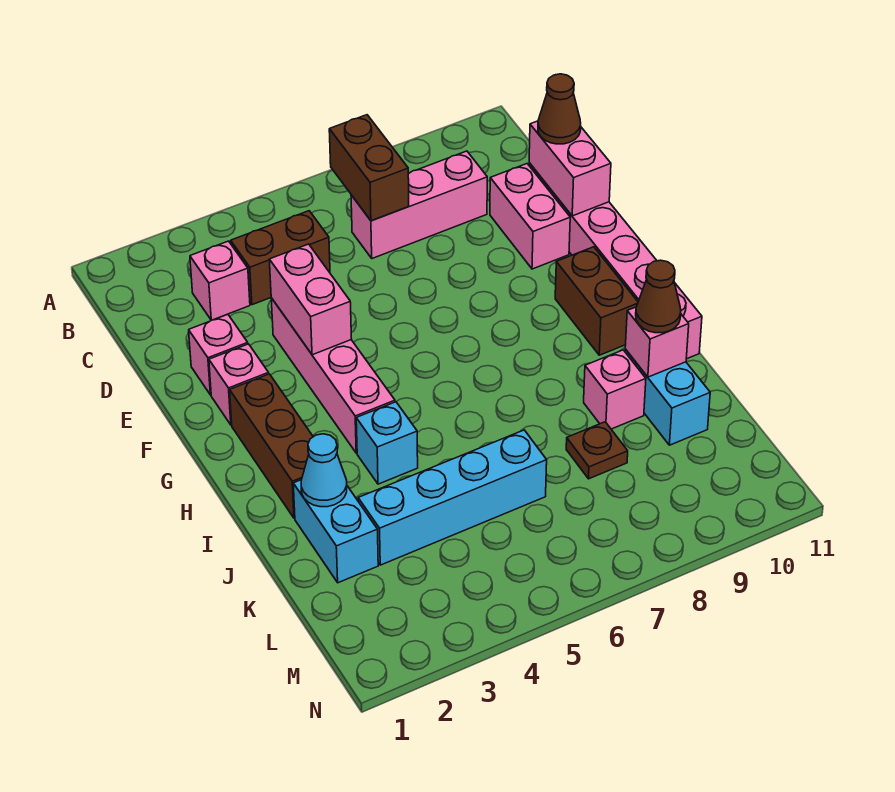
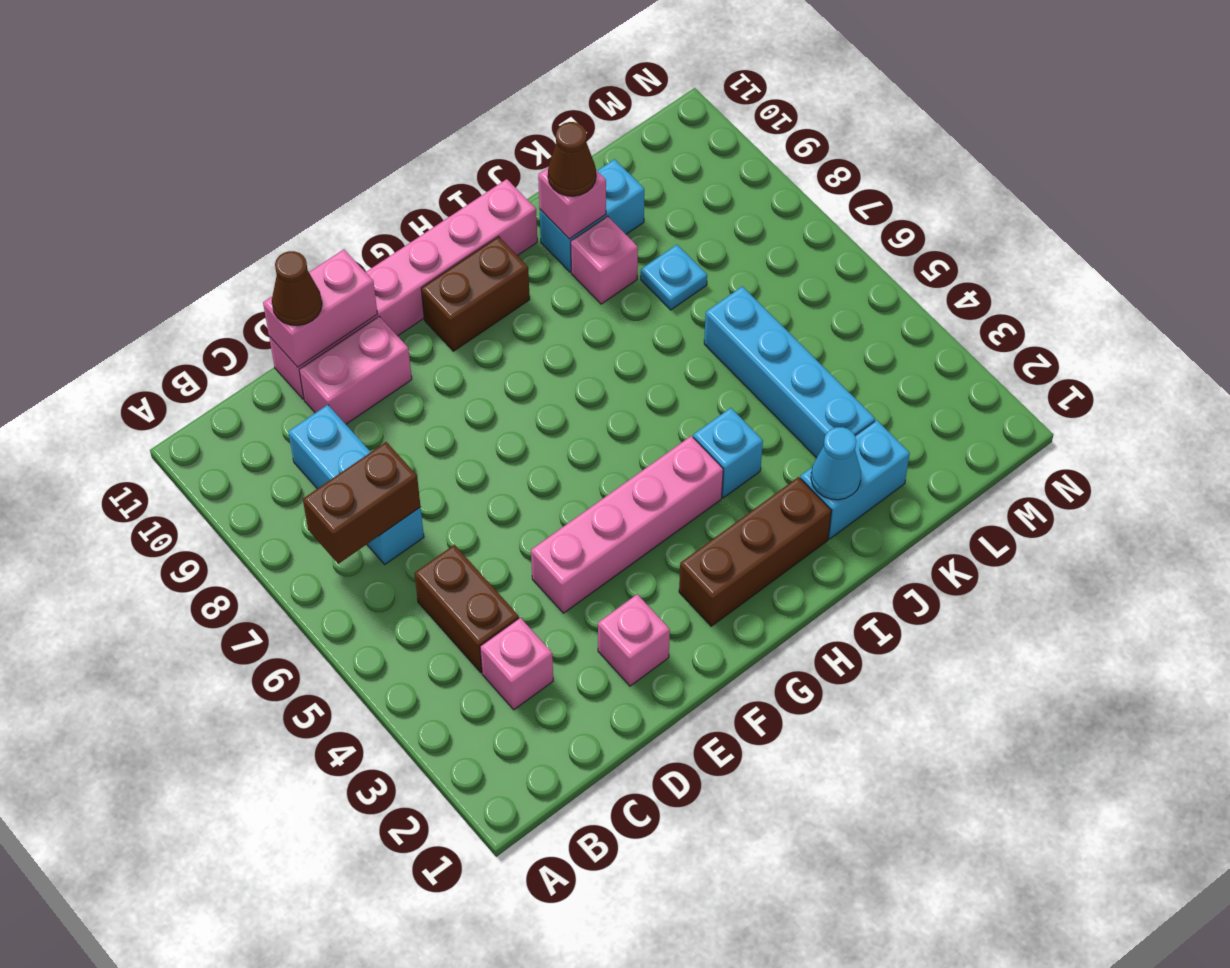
pink brick C7:C9 level 1 -> cyan brick C7:C9 level 1
pink brick E4:F4 level 2 -> none
pink brick F2 level 1 -> none
brown plate K8 level 1 -> cyan plate K8 level 1

